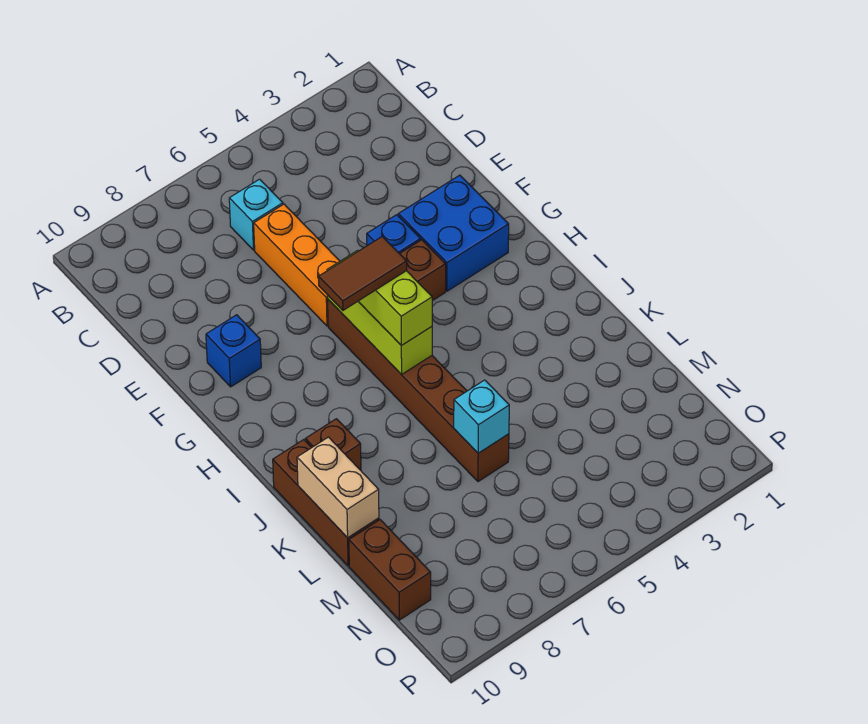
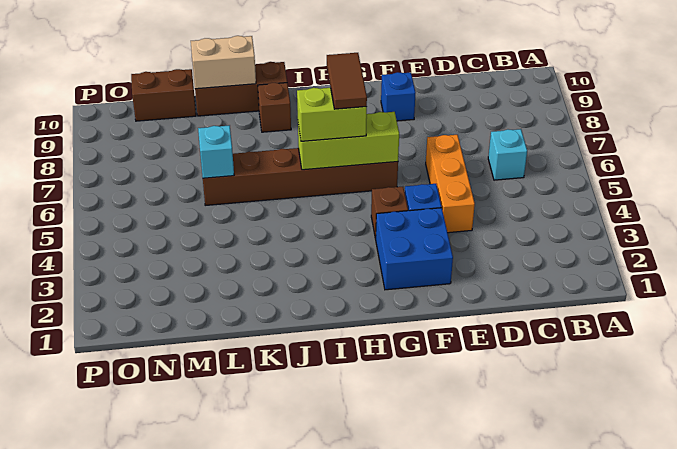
orange brick D6:F6 level 1 -> orange brick E4:E6 level 1

